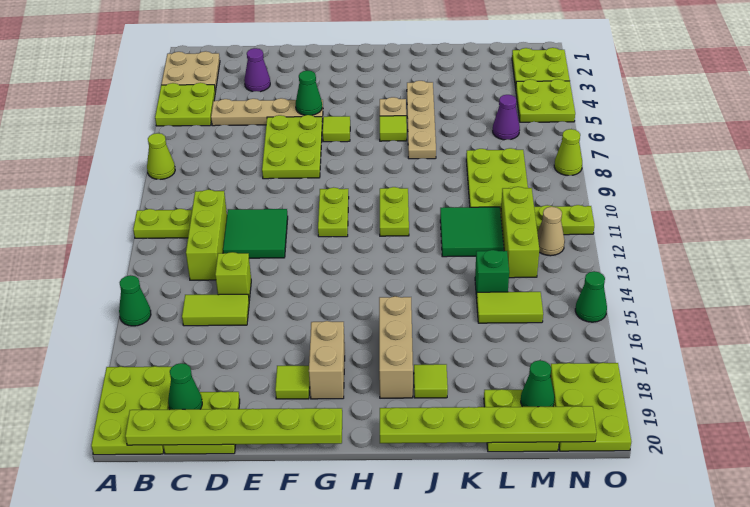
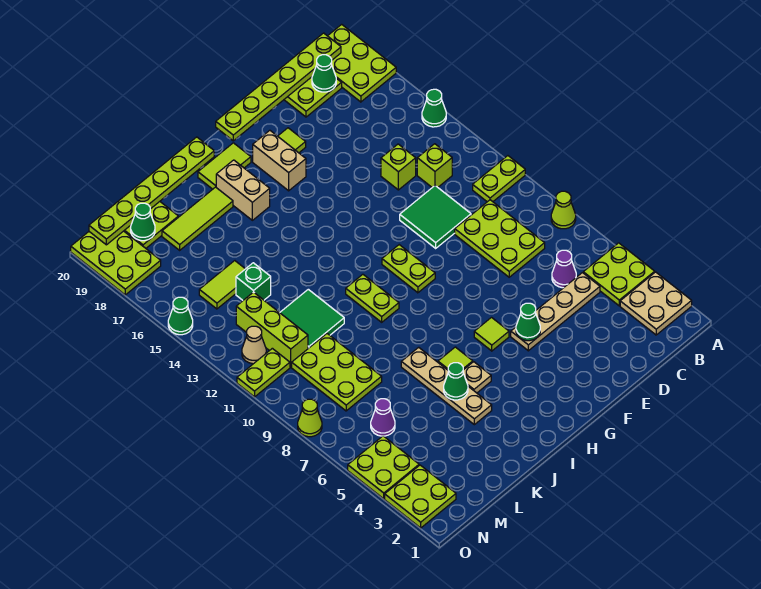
lime brick C11:C13 level 1 -> lime brick C13 level 1
lime tile C15:D15 level 1 -> lime tile H19:I19 level 1
purple cone D3 level 1 -> purple cone C6 level 1
lime plate E6:F8 level 1 -> lime plate C8:D10 level 1
tan brick I16:I18 level 1 -> tan brick I17:I18 level 1
none -> green cone J5 level 2
lime tile J18 level 1 -> lime tile J18:L18 level 1

